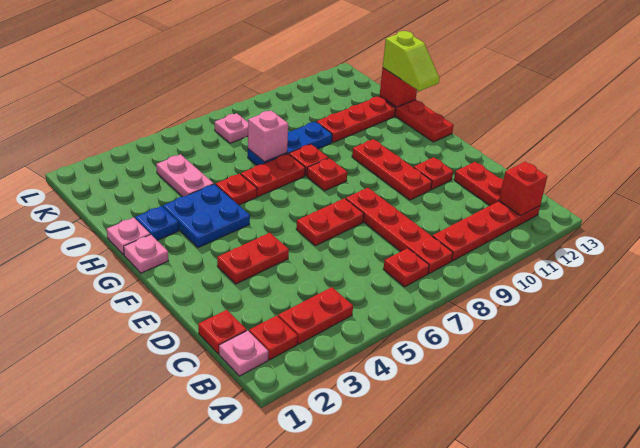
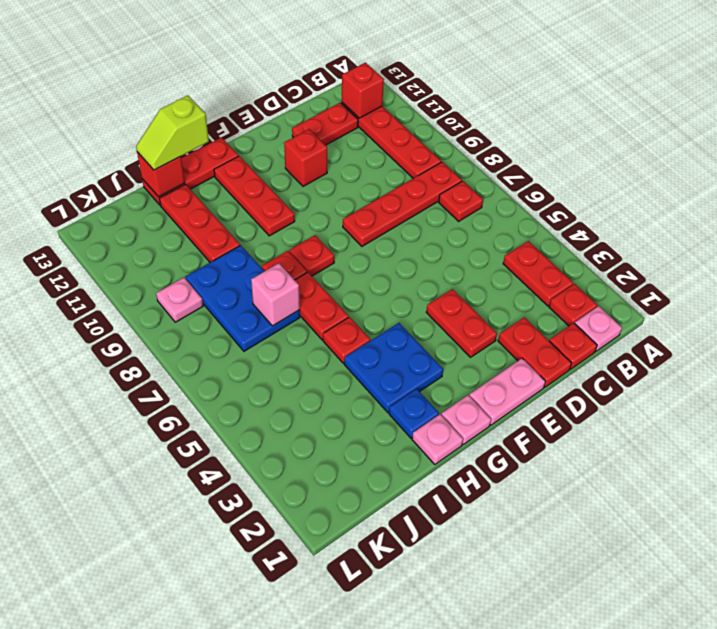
red plate E6:E7 level 1 -> red plate D1:D2 level 1
red plate E10:G10 level 1 -> red plate G10:G12 level 1
red plate E11 level 1 -> red brick E11 level 1
lime slope H13:I13 level 3 top I -> lime slope H13:I13 level 3 top H
pink plate I4:J4 level 1 -> pink plate E1:F1 level 1
blue plate I7:I9 level 1 -> blue plate I7:J9 level 1
pink plate K7 level 1 -> pink plate K9 level 1

